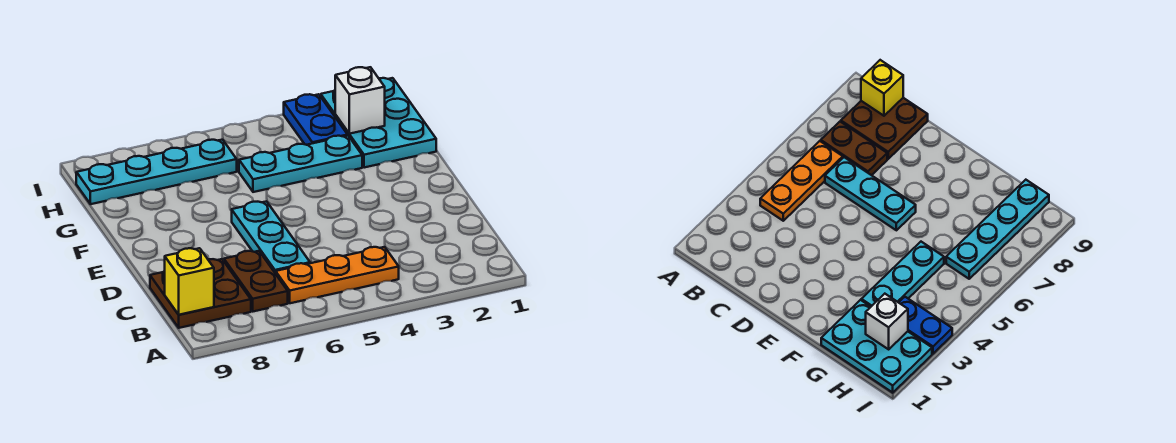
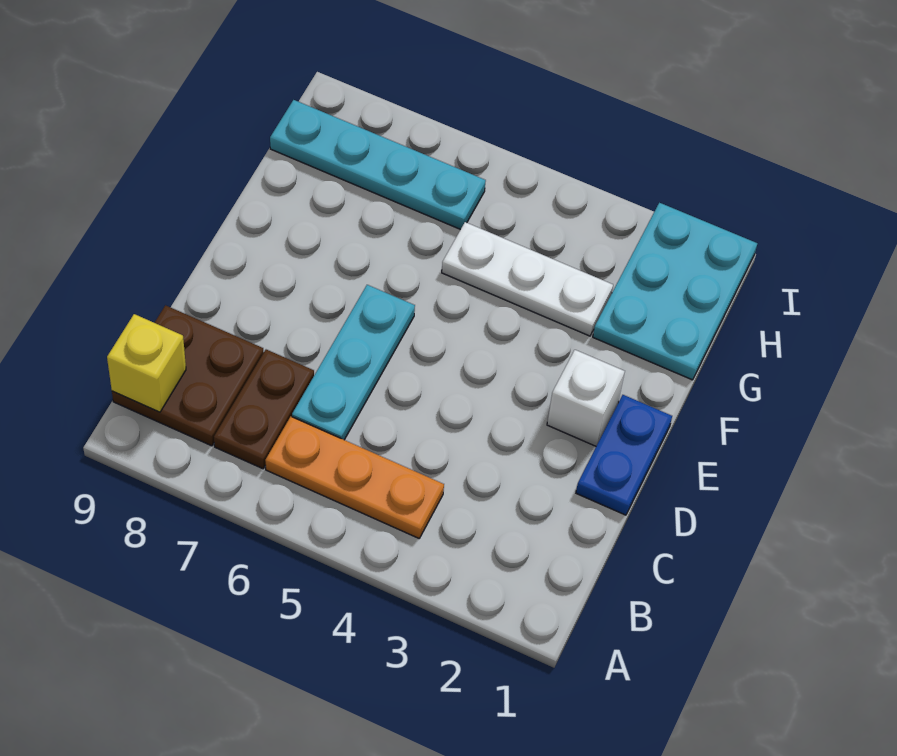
cyan plate G3:G5 level 1 -> white plate G3:G5 level 1
white brick H2 level 2 -> white brick E2 level 1
blue plate H3:I3 level 1 -> blue plate D1:E1 level 1

